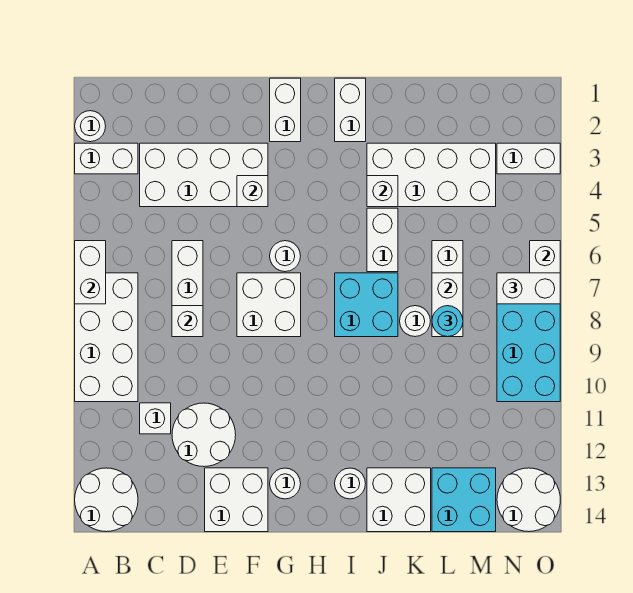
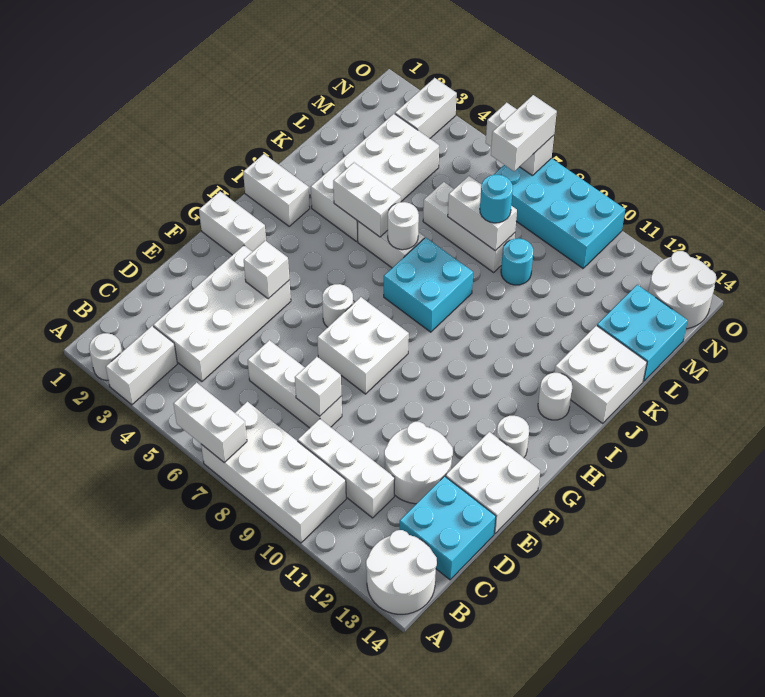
white brick C11 level 1 -> white brick C9:C11 level 1
none -> cyan brick C13:D14 level 1
white brick J4 level 2 -> white brick J4:J5 level 2
white round brick K8 level 1 -> white round brick J6 level 2
none -> cyan round brick L9 level 1

